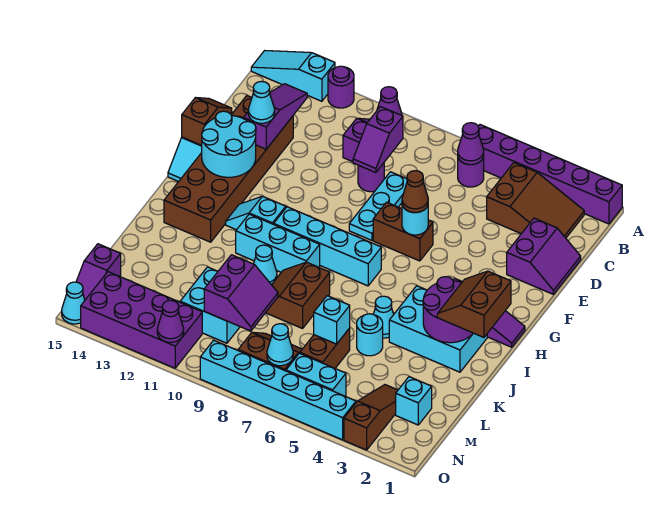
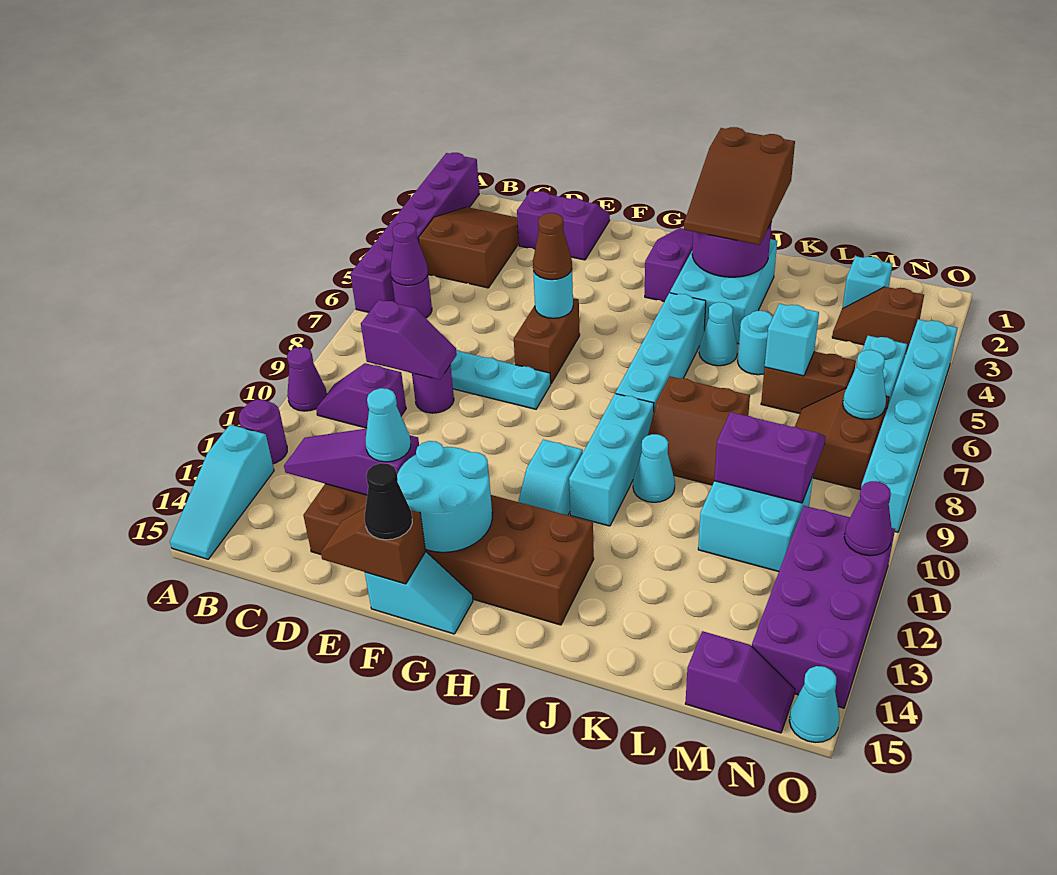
none -> black cone F15 level 3
cyan brick H7:H10 level 1 -> cyan brick I5:I8 level 1
brown slope I1:J2 level 3 top 1 -> brown slope I1:J3 level 3 top 1
brown slope M3:O3 level 1 top O -> brown slope M3:N3 level 1 top N

